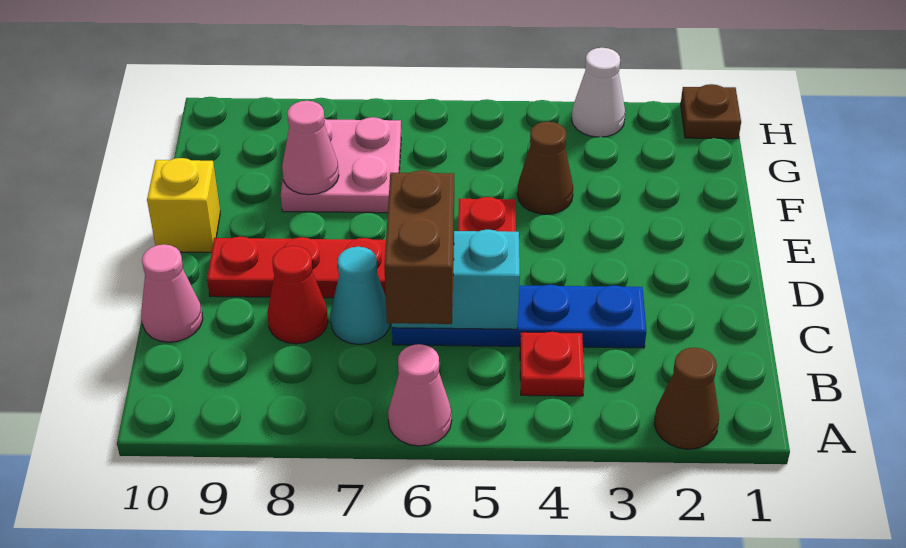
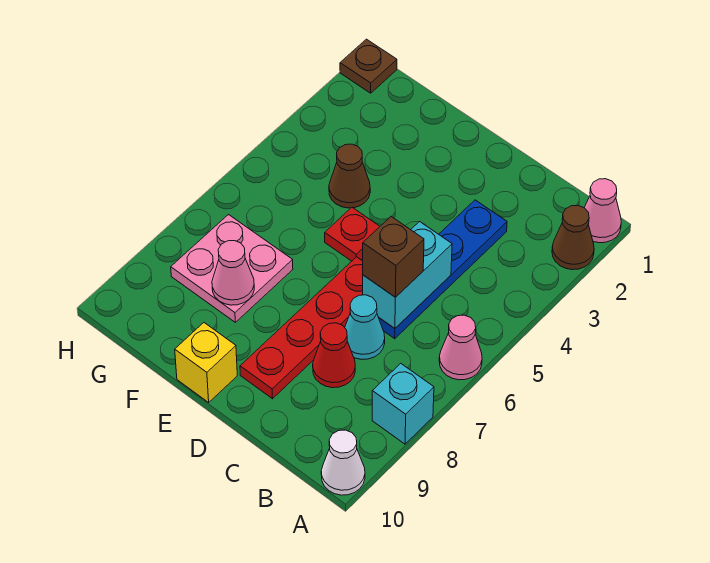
none -> cyan brick A8 level 1
red plate B4 level 1 -> none
brown brick B6:C6 level 3 -> brown brick C6 level 3
pink cone C10 level 1 -> pink cone A1 level 1
white cone H3 level 1 -> white cone A10 level 1

